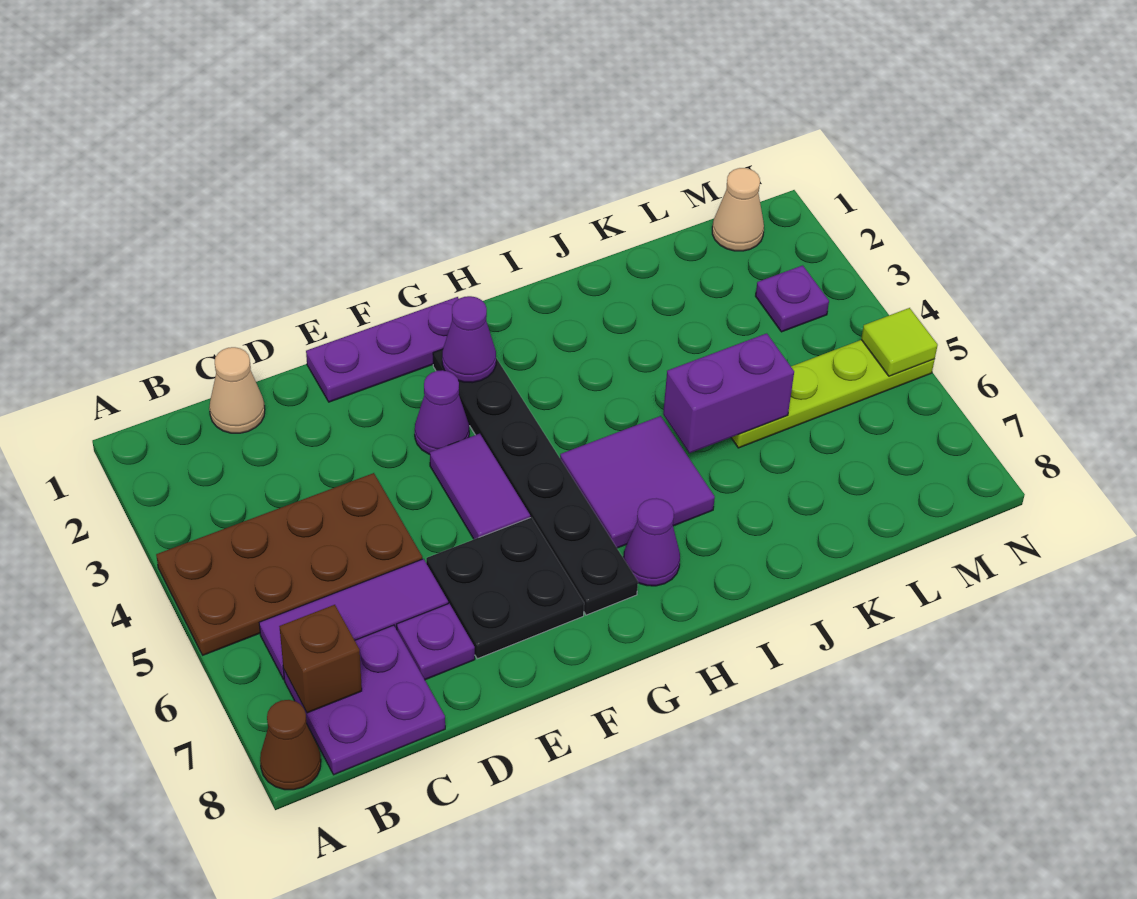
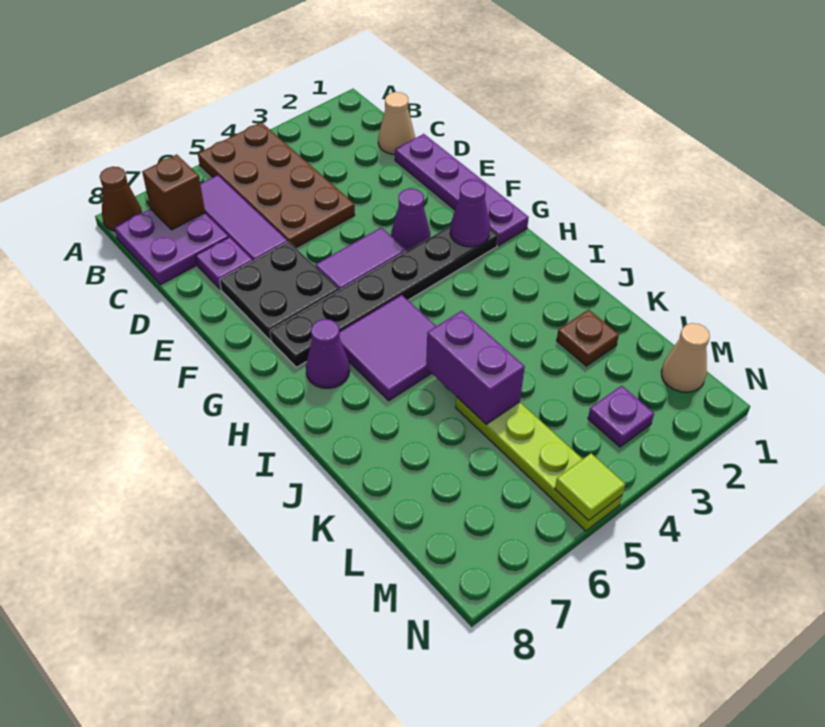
purple plate E1:G1 level 1 -> purple plate D1:G1 level 1
none -> brown plate K2 level 1

